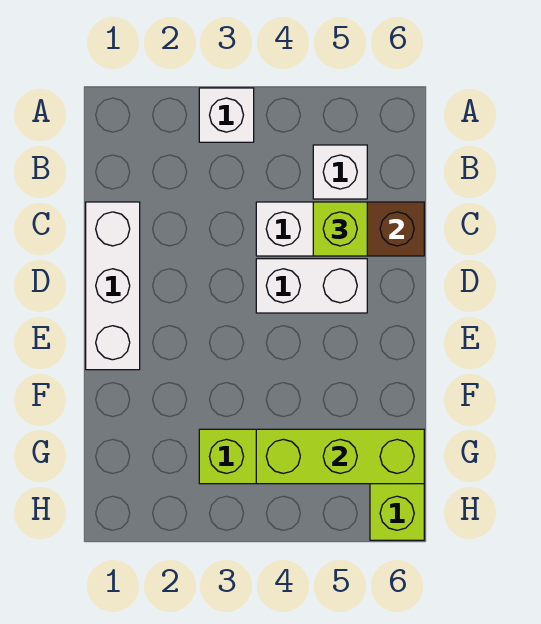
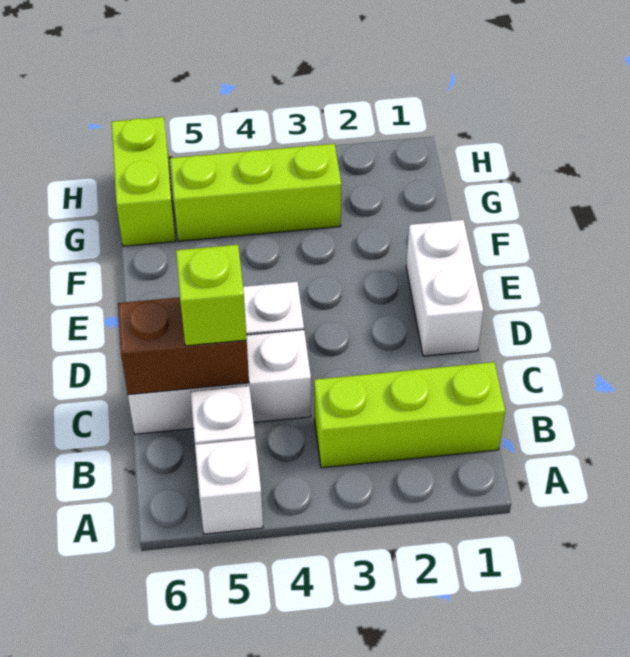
white brick A3 level 1 -> white brick A5 level 1
white brick C1:E1 level 1 -> white brick D1:E1 level 1
lime brick G4:G6 level 2 -> lime brick B1:B3 level 1

